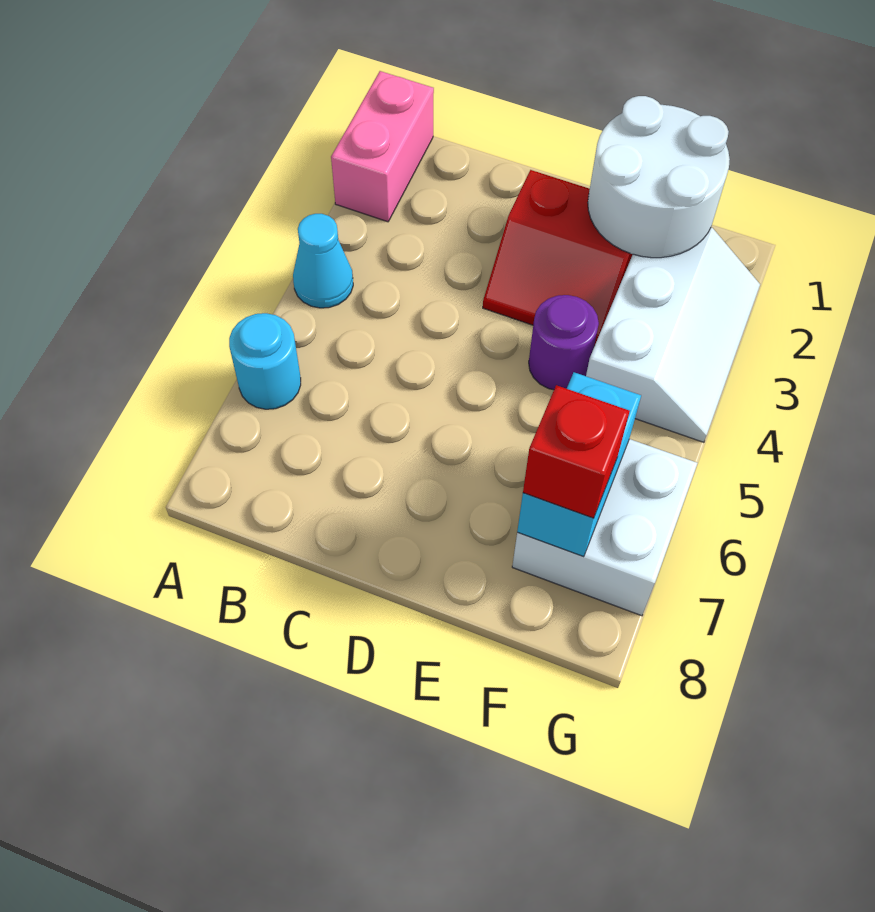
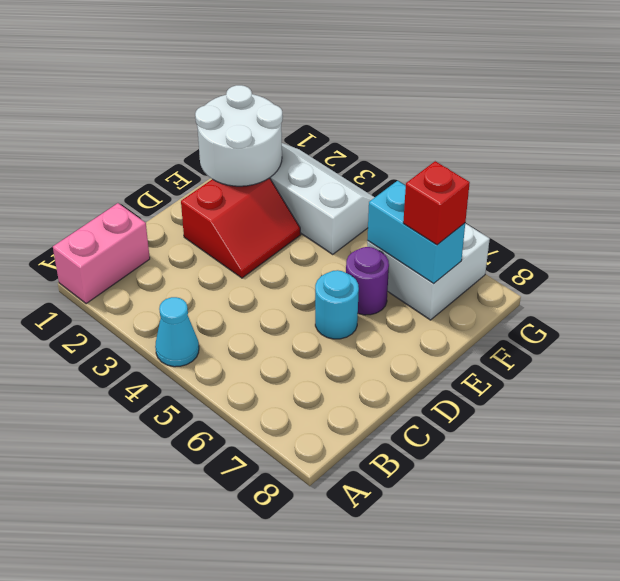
pink brick A1:A2 level 1 -> pink brick A1:B1 level 1
cyan round brick A6 level 1 -> cyan round brick D6 level 1
purple round brick E4 level 1 -> purple round brick E6 level 1

